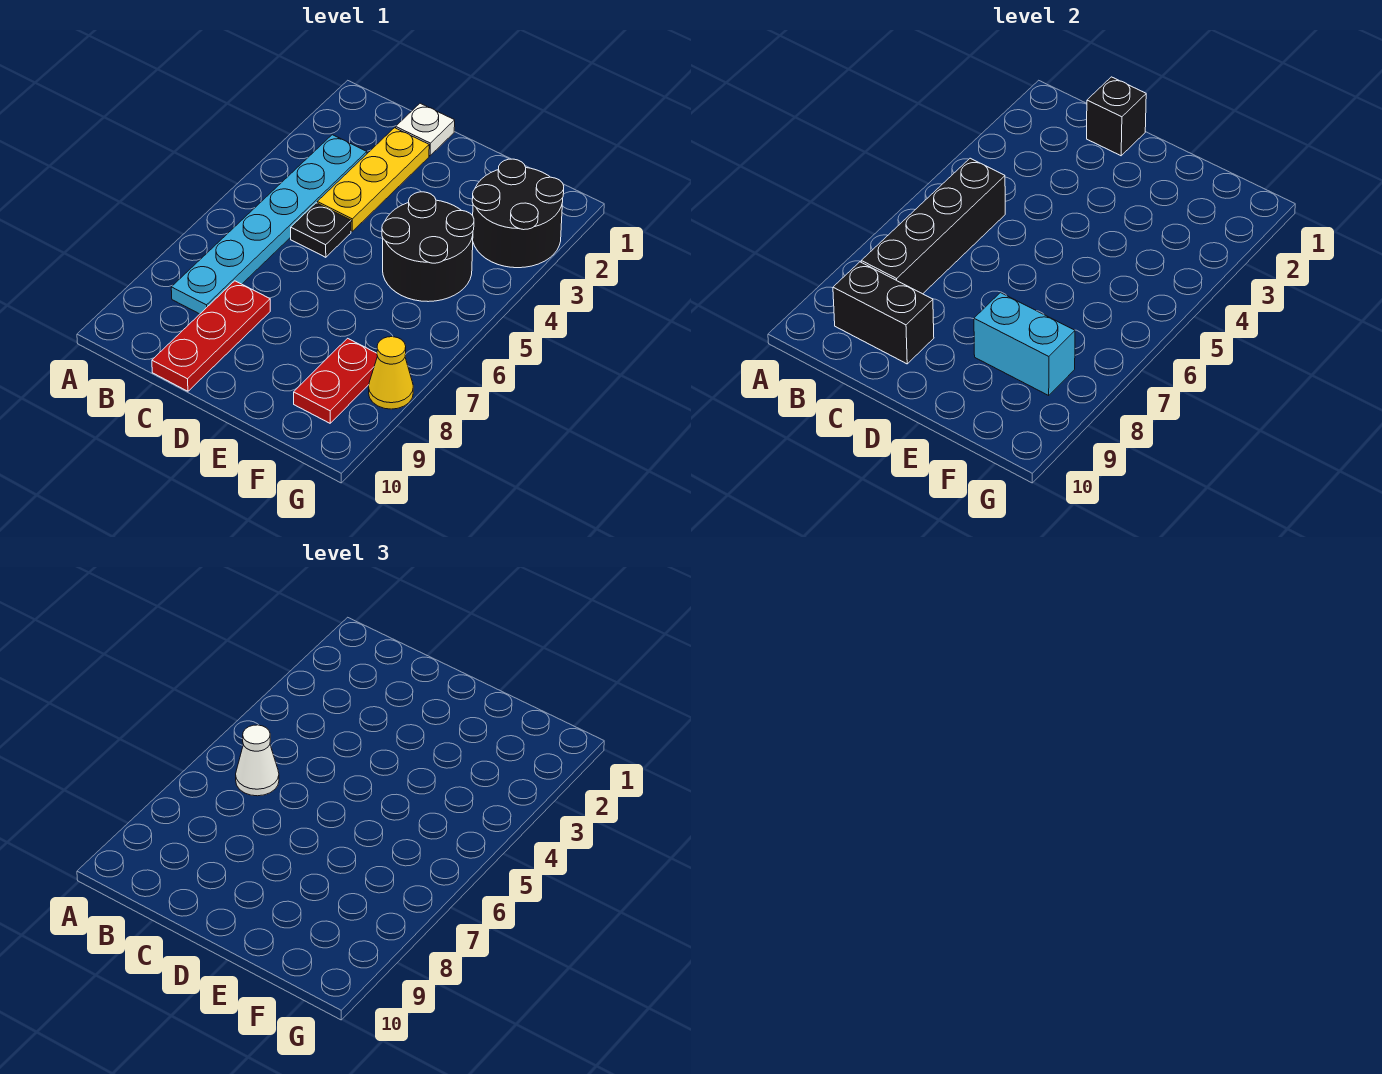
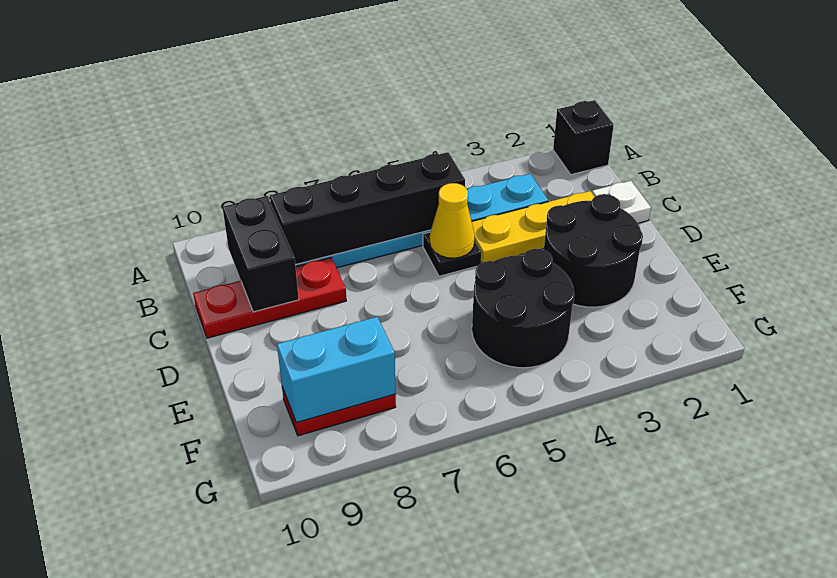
white cone B6 level 3 -> none
black brick C1 level 2 -> black brick A1 level 1
cyan brick E8:F8 level 2 -> cyan brick F8:F9 level 2
black round brick F2:G3 level 1 -> black round brick D2:E3 level 1
yellow cone G8 level 1 -> yellow cone C5 level 2

